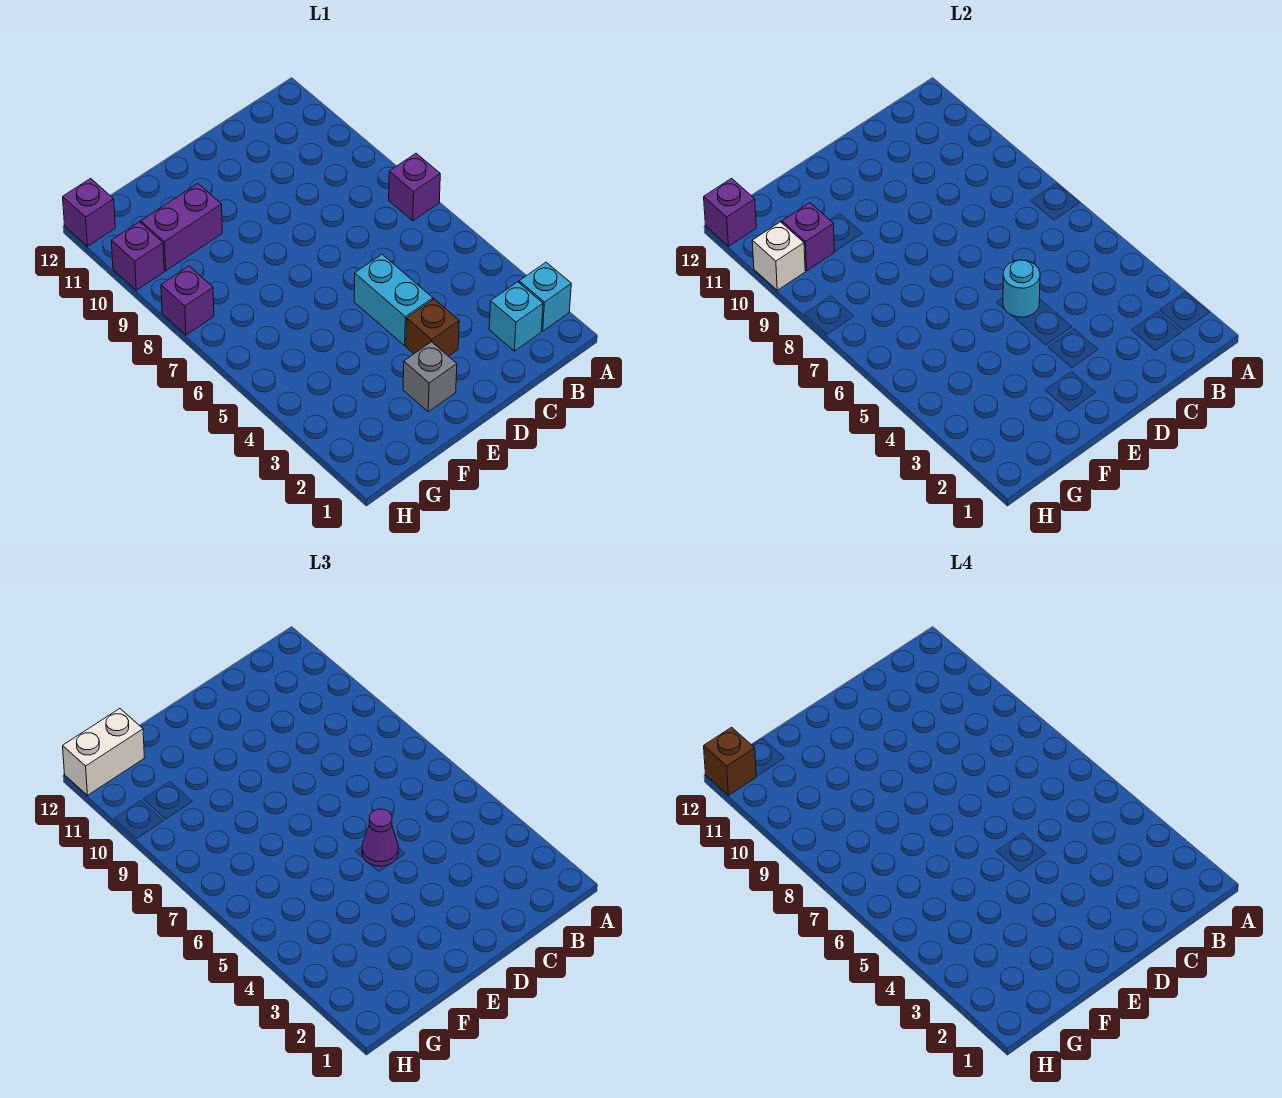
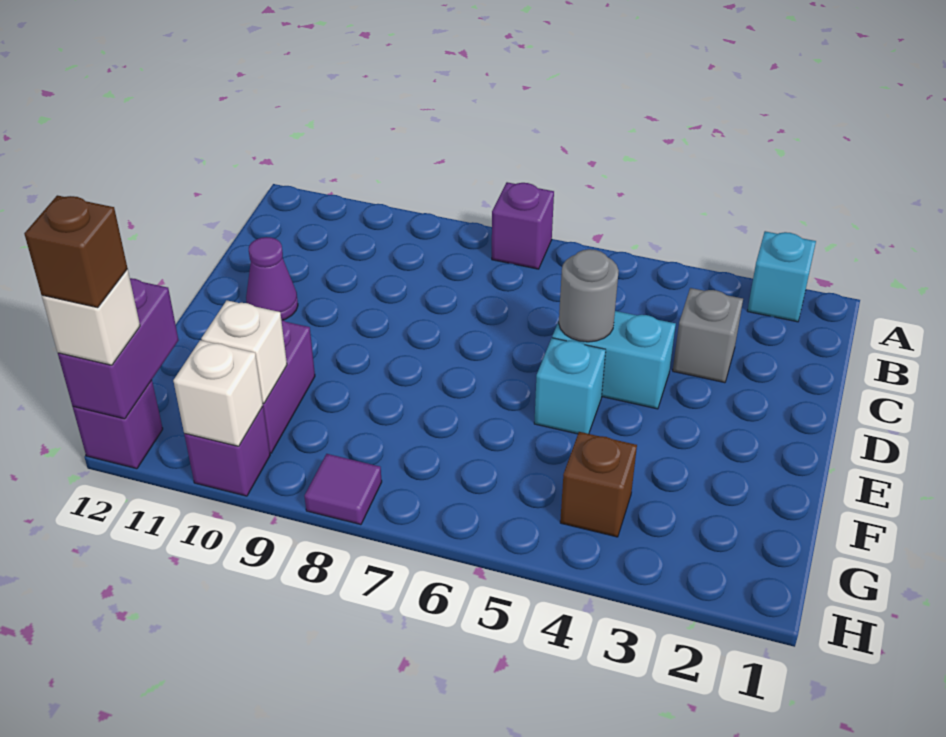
cyan brick B2 level 1 -> cyan brick E5 level 1
brown brick D3 level 1 -> brown brick G4 level 1
cyan round brick D5 level 2 -> grey round brick D5 level 2
purple cone D5 level 3 -> purple cone D11 level 1
grey brick E2 level 1 -> grey brick C3 level 1
purple brick G10 level 2 -> white brick G10 level 2
white brick G12:H12 level 3 -> white brick H12 level 3
purple brick H8 level 1 -> purple tile H8 level 1
purple brick H12 level 2 -> purple brick G12:H12 level 2

